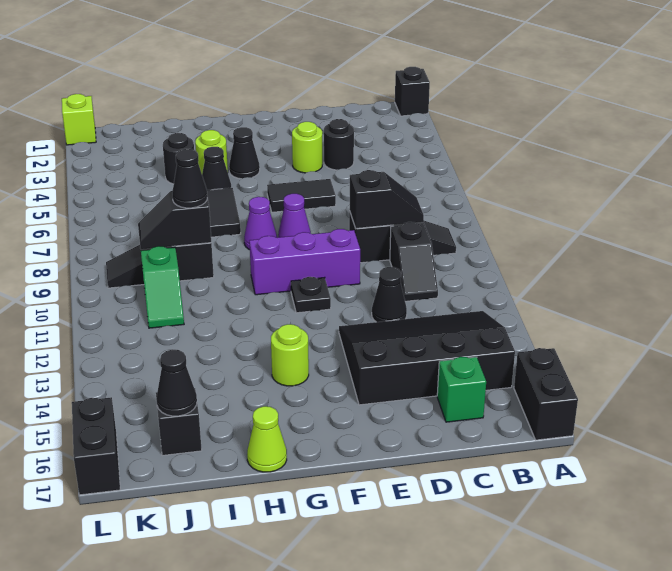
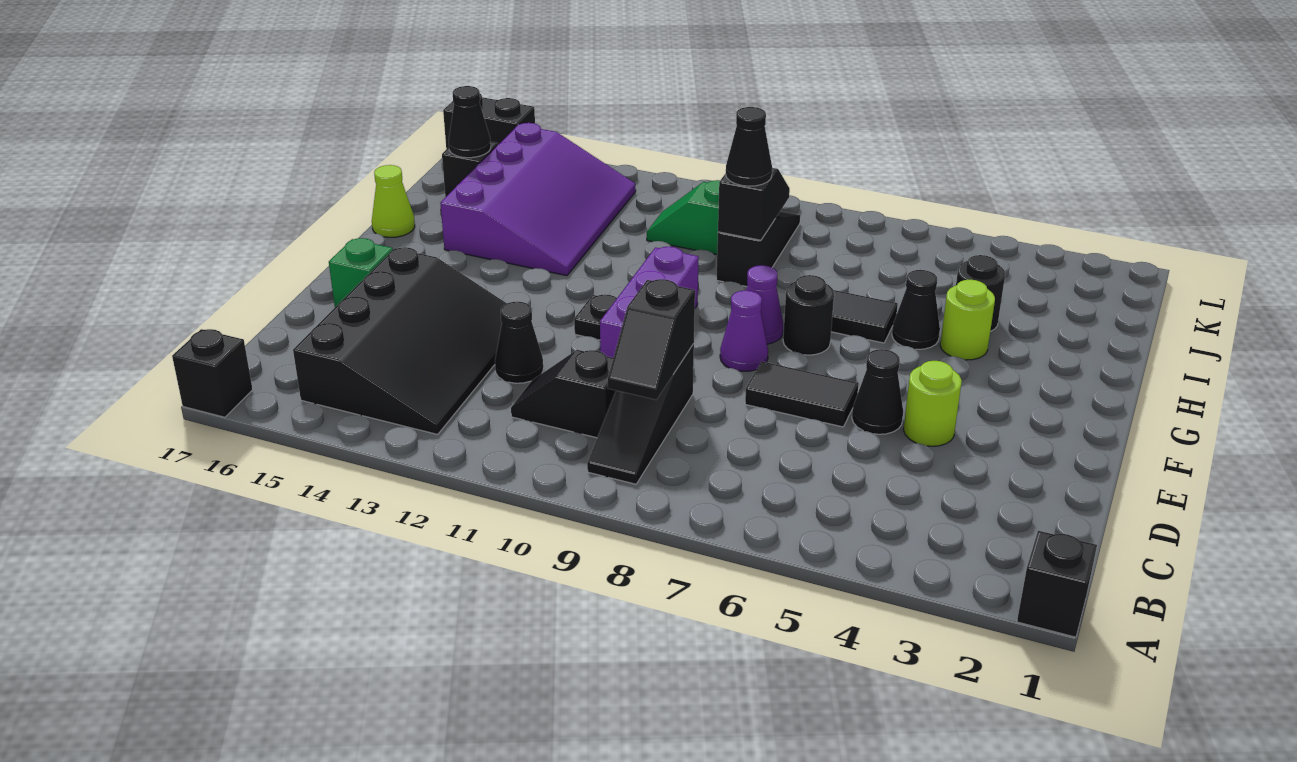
black brick A16:A17 level 1 -> black brick A17 level 1
green brick C16 level 1 -> green brick E16 level 1
black round brick D4 level 1 -> black round brick G7 level 1
black tile E6:F6 level 1 -> black tile E6:E7 level 1
black cone G4 level 1 -> black cone E5 level 1
lime round brick G14 level 1 -> none
none -> purple slope H13:K15 level 1 top 15
lime brick L1 level 1 -> none

